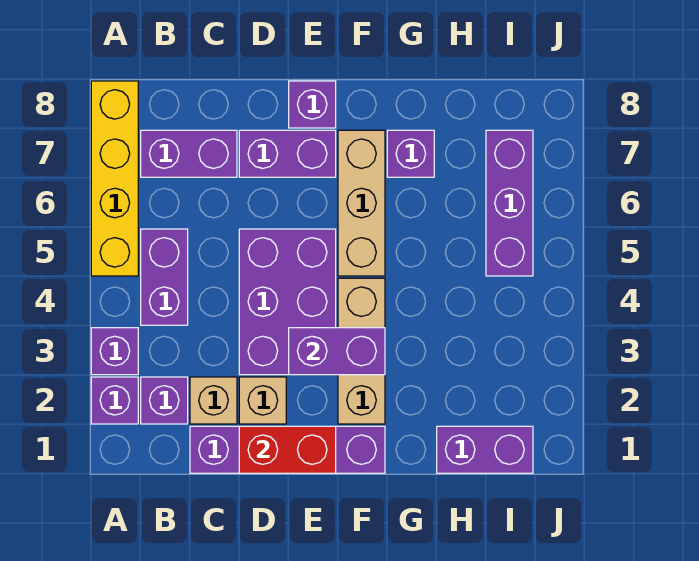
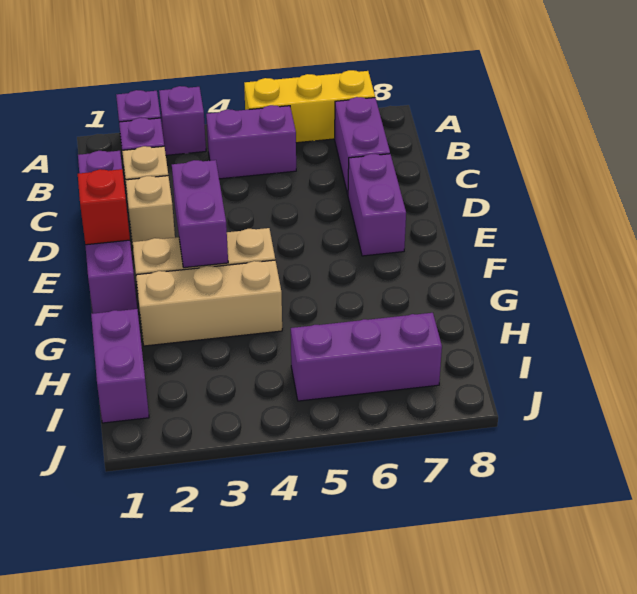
yellow brick A5:A8 level 1 -> yellow brick A5:A7 level 1
red brick D1:E1 level 2 -> red brick E1 level 2
purple brick D3:E5 level 1 -> none
purple brick E8 level 1 -> none
tan brick F5:F7 level 1 -> tan brick G2:G4 level 1
purple brick G7 level 1 -> none

